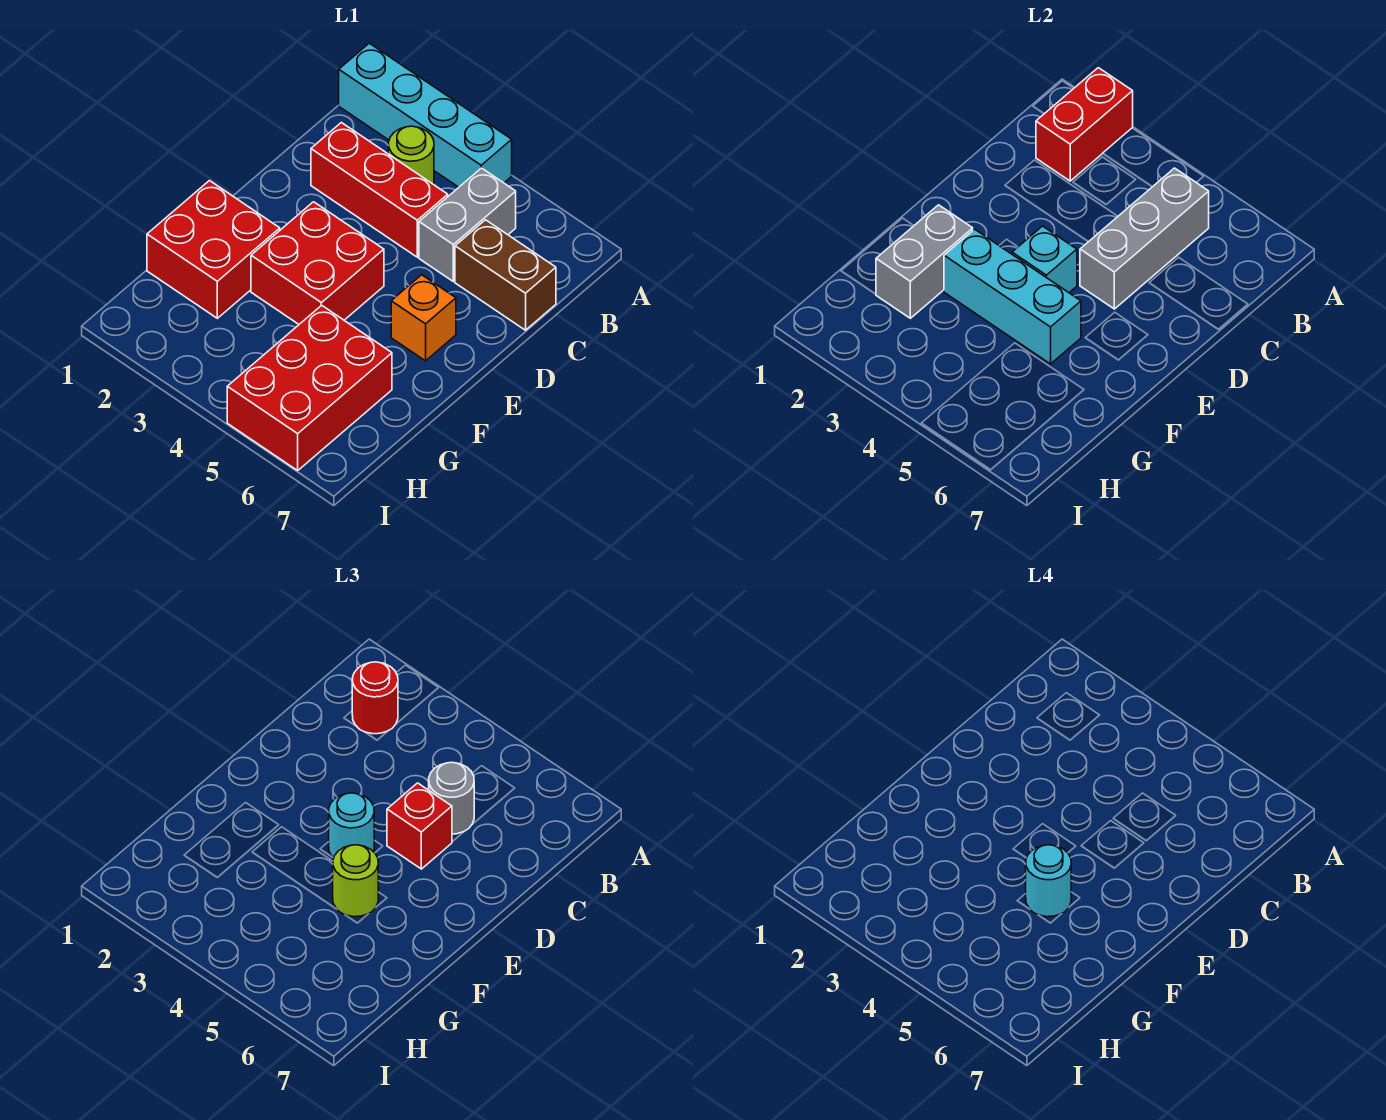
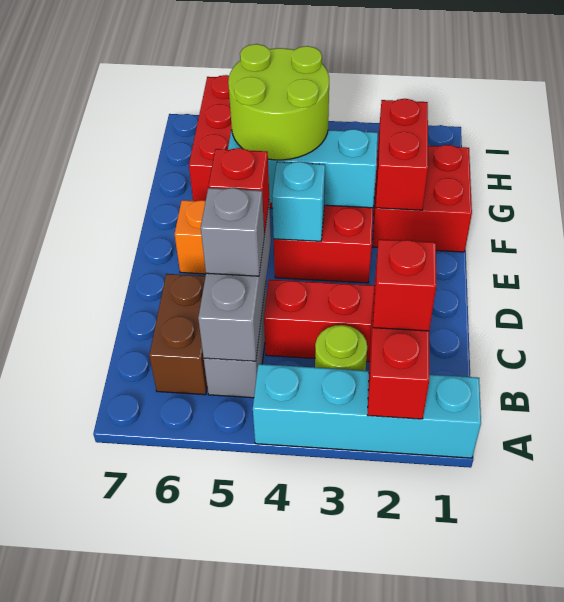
red round brick B2 level 3 -> red brick B2 level 3
grey round brick C5 level 3 -> grey brick C5 level 3
brown brick C6:C7 level 1 -> brown brick B6:C6 level 1
cyan round brick E4 level 3 -> none
grey brick F2:G2 level 2 -> red brick F2:G2 level 2
lime round brick F5 level 3 -> lime round brick F4:G5 level 3
cyan round brick F5 level 4 -> none

